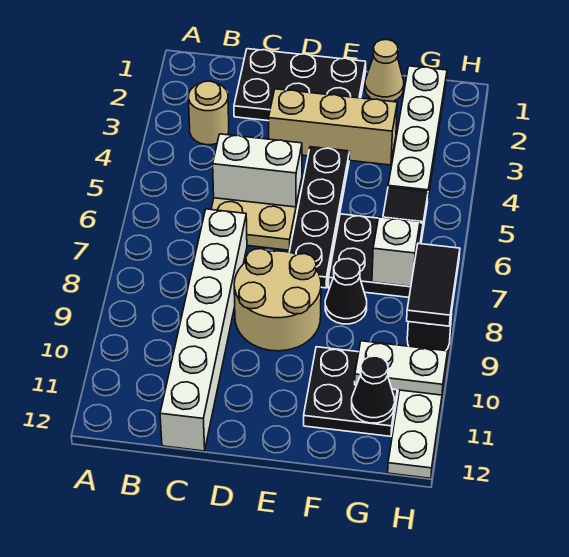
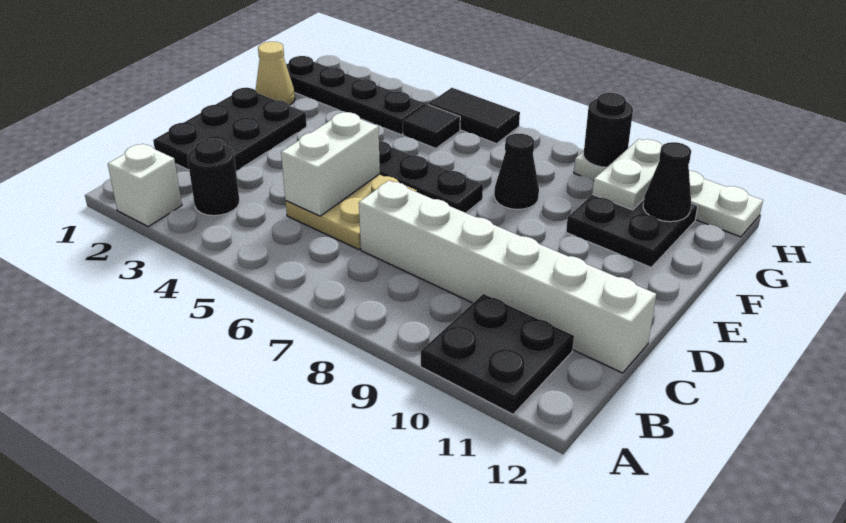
tan round brick B3 level 1 -> black round brick B3 level 1
tan brick D3:F3 level 1 -> none
tan round brick D8:E9 level 1 -> none
black plate F6:G7 level 1 -> black plate A10:B11 level 1
white plate G1:G4 level 1 -> black plate G1:G4 level 1
white brick G7 level 2 -> white brick A2 level 1
black tile H8:H9 level 3 -> black tile H5:H6 level 1

